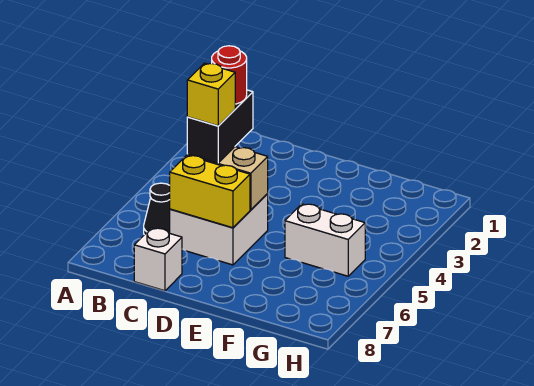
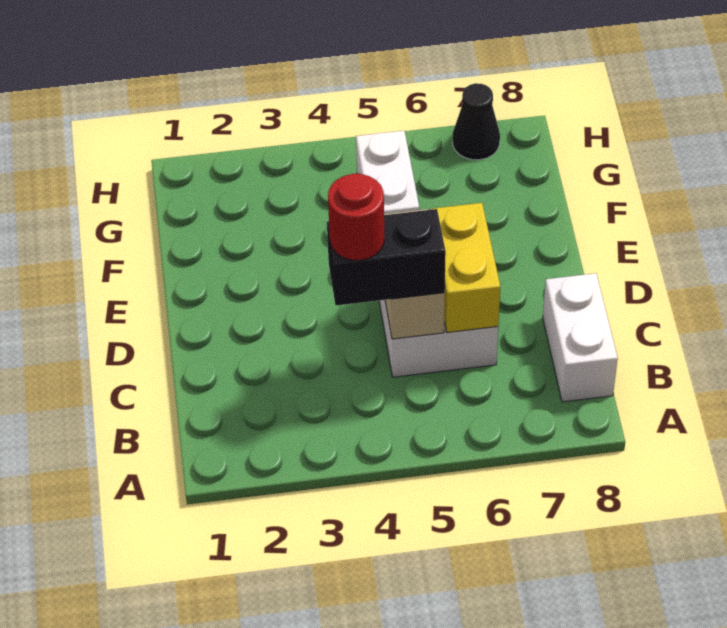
black cone B6 level 1 -> black cone H7 level 1
yellow brick C5 level 4 -> none
white brick C8 level 1 -> white brick B8:C8 level 1

